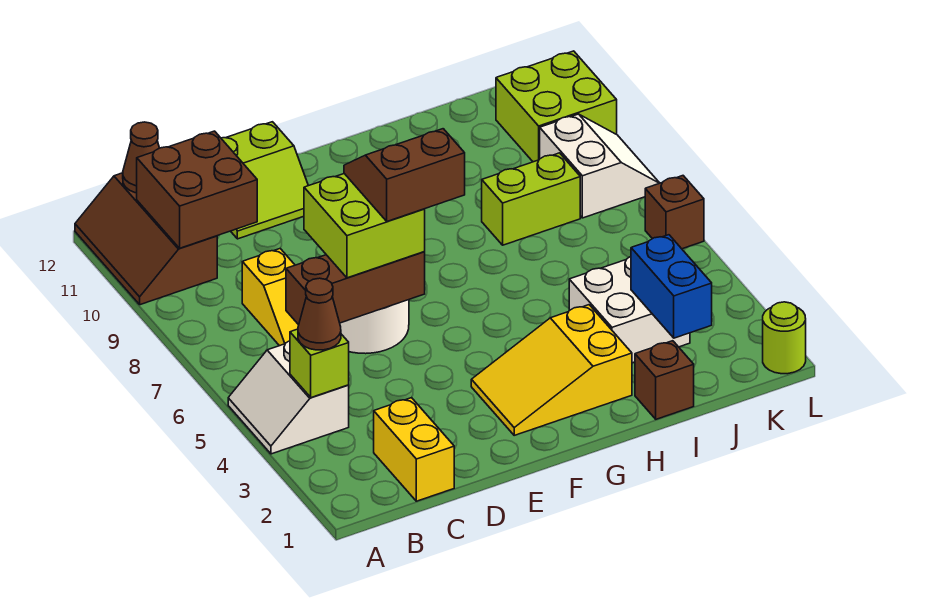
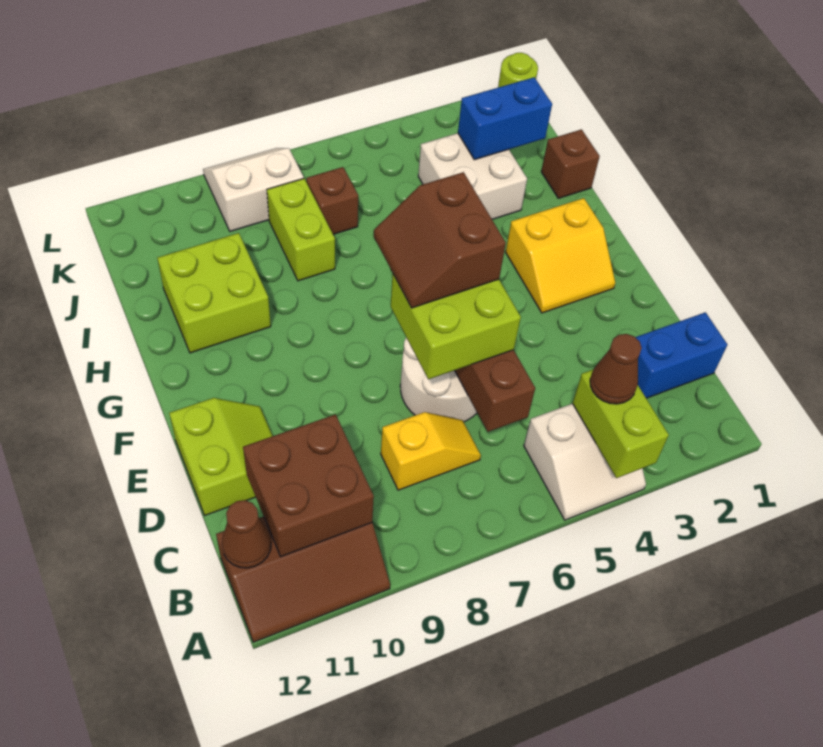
lime brick B4 level 2 -> lime brick A4:B4 level 2
yellow brick C1:C2 level 1 -> blue brick C1:C2 level 1
yellow slope F2:H3 level 1 top H -> yellow slope F2:G3 level 1 top G
lime brick K10:L11 level 1 -> lime brick H10:I11 level 1
brown brick L6 level 1 -> brown brick J7 level 1

